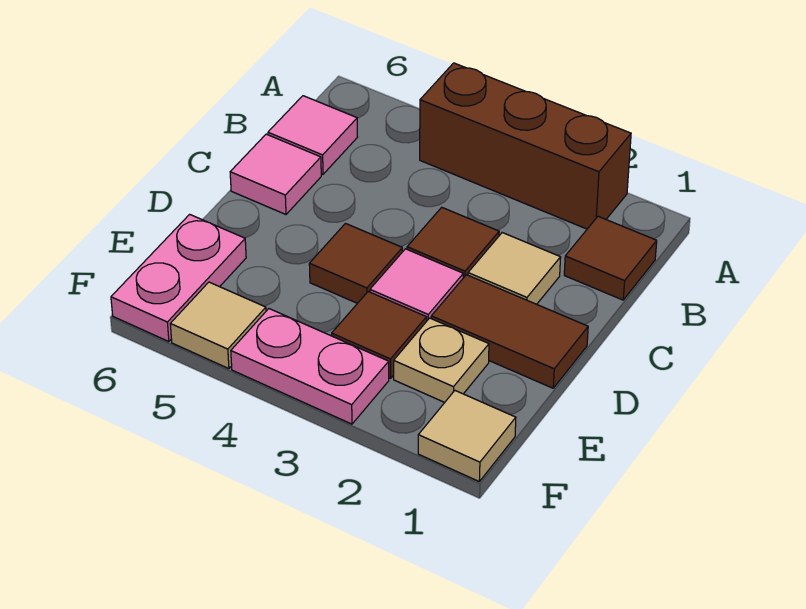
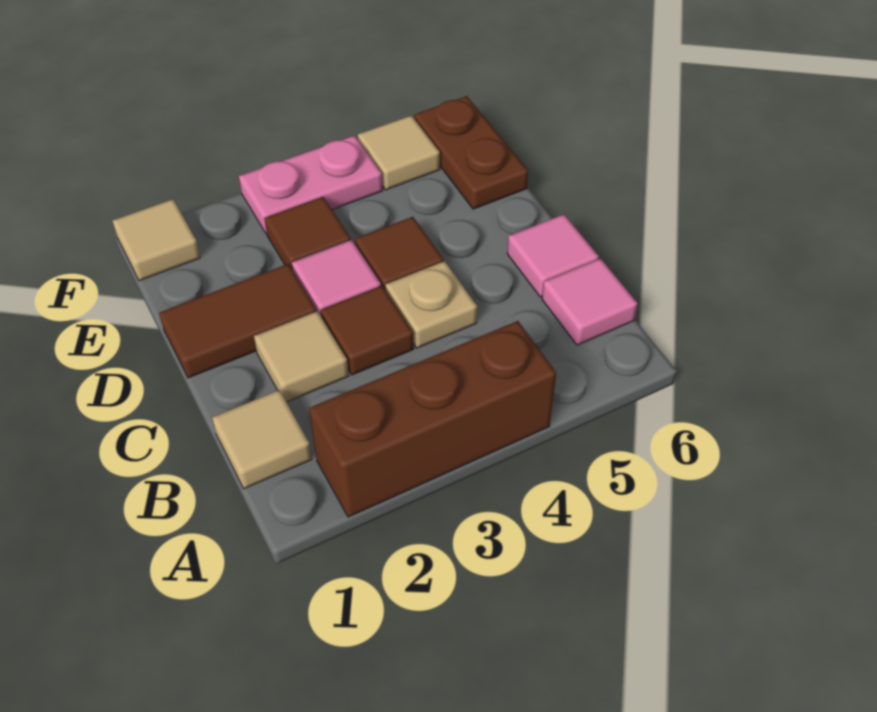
brown tile B1 level 1 -> tan tile B1 level 1
tan plate E2 level 1 -> tan plate C4 level 1
pink plate E6:F6 level 1 -> brown plate E6:F6 level 1

